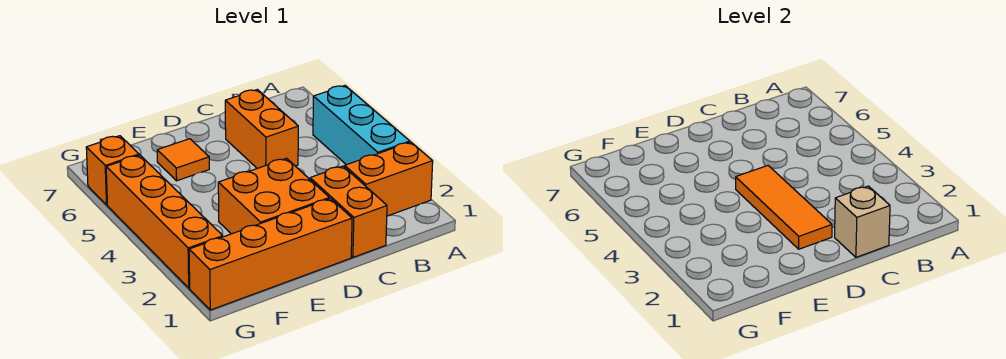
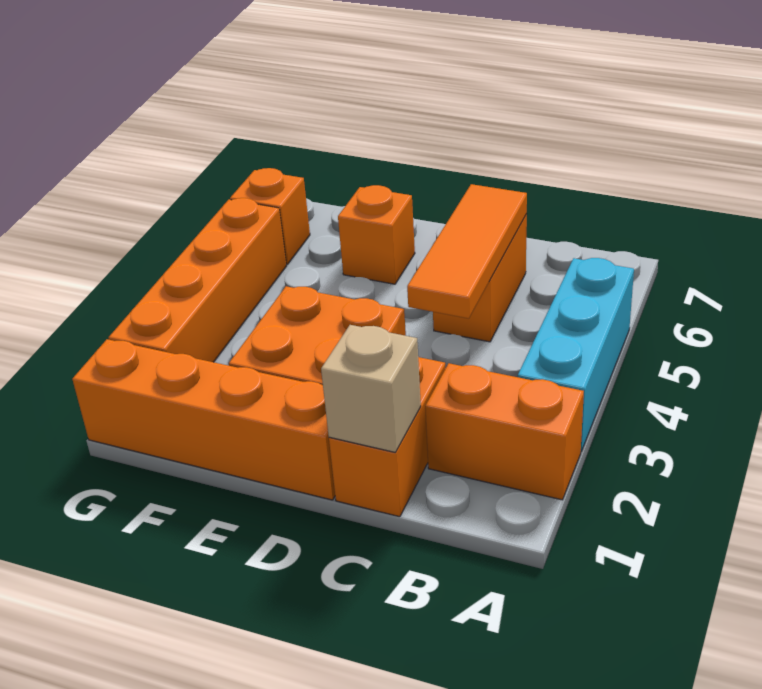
orange tile D2:D4 level 2 -> orange tile C4:C6 level 2
orange tile E6 level 1 -> orange brick E6 level 1

